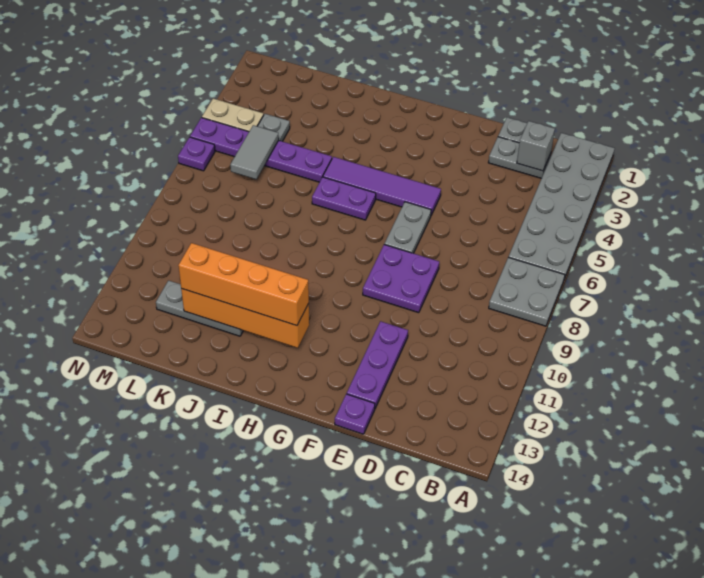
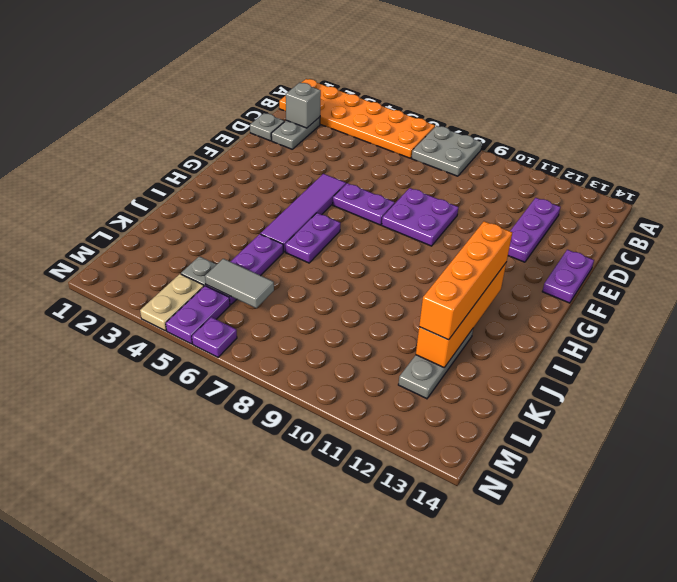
grey plate A1:B6 level 1 -> orange plate A1:B6 level 1
purple plate E11:E13 level 1 -> purple plate C12:E12 level 1
purple plate E14 level 1 -> purple plate E14:F14 level 1
grey plate F6:F7 level 1 -> purple plate F6:F7 level 1

